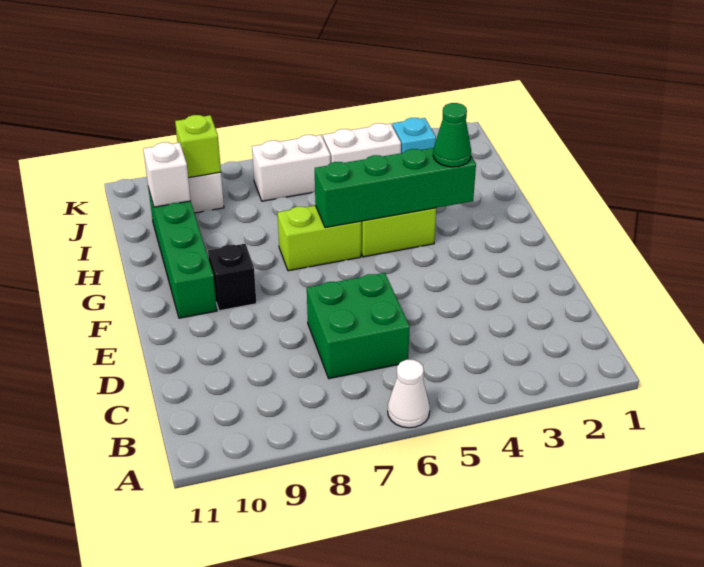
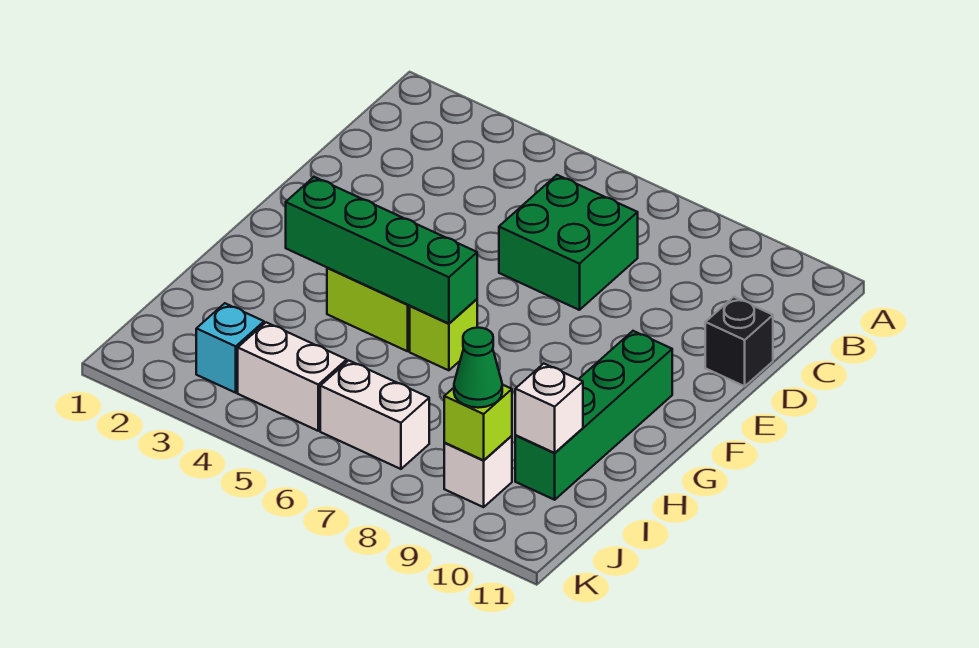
white cone A6 level 1 -> none
black brick F9 level 1 -> black brick D11 level 1
green cone G3 level 3 -> green cone J9 level 3
lime brick G6:G7 level 1 -> lime brick G6 level 1

